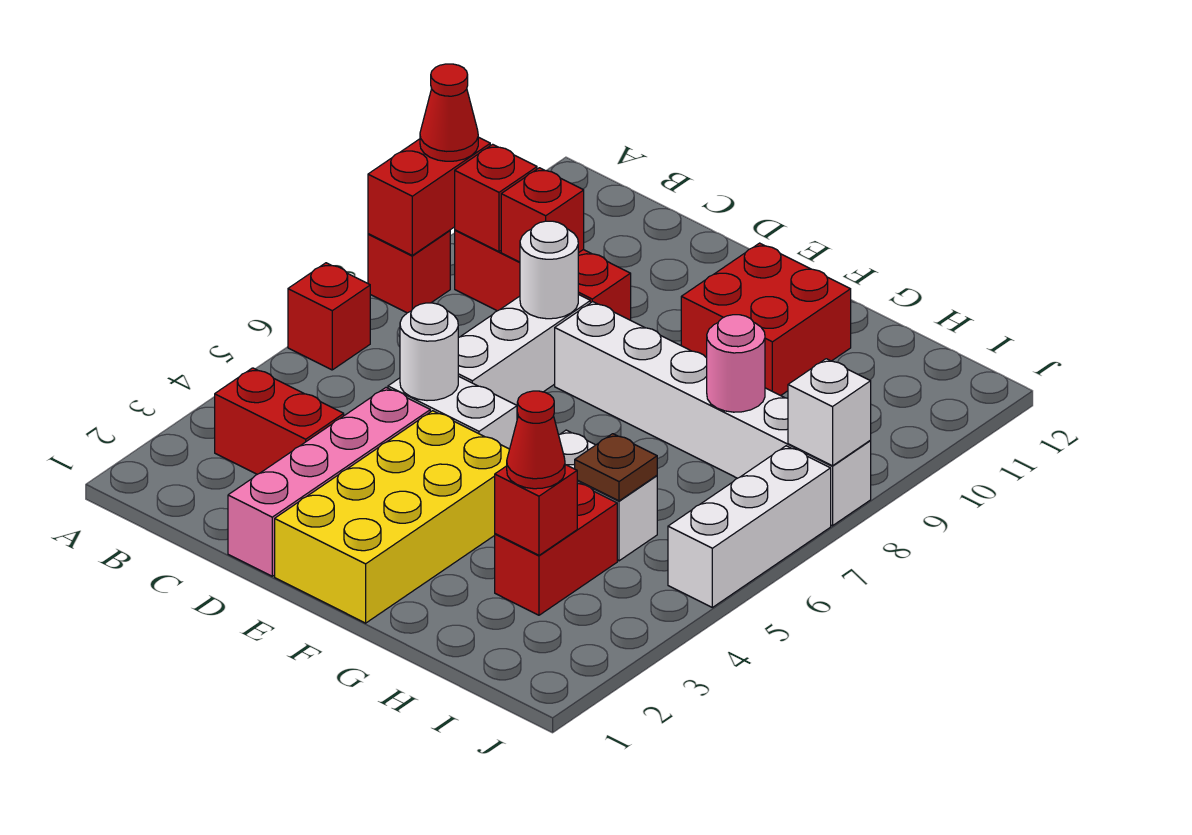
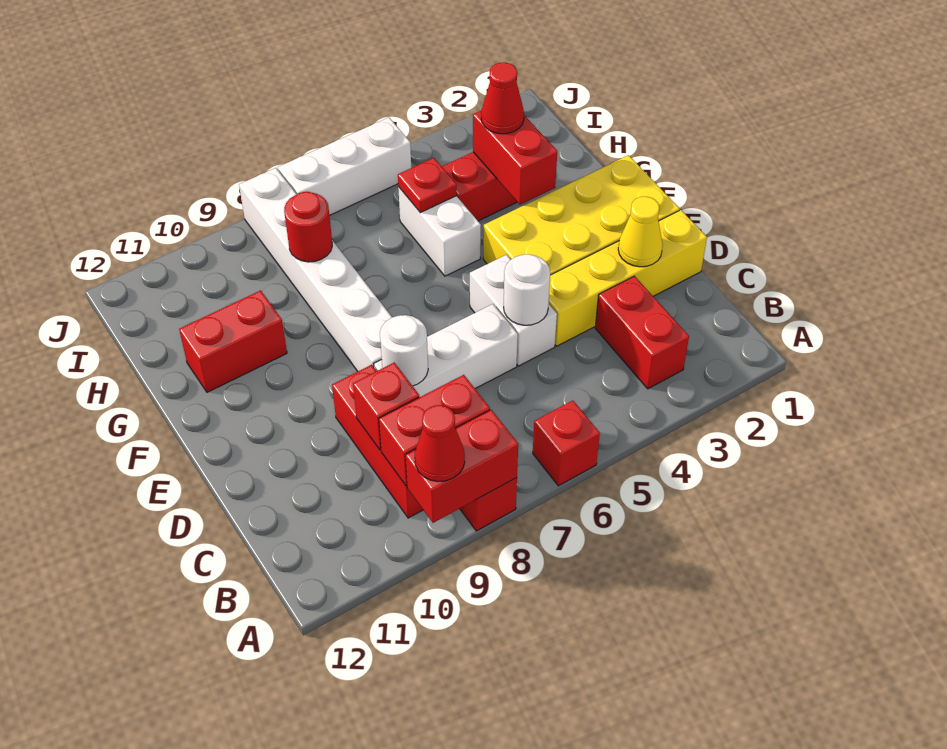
red brick B9 level 2 -> red brick B8:B9 level 2
pink brick D1:D4 level 1 -> yellow brick D1:D4 level 1
none -> yellow cone D2 level 2
red brick F10:G11 level 1 -> red brick G10:G11 level 1
red brick H3 level 2 -> red brick G3:H3 level 2
brown plate H5 level 2 -> red plate H5 level 2
pink round brick H8 level 2 -> red round brick H8 level 2
white brick J8 level 2 -> none

